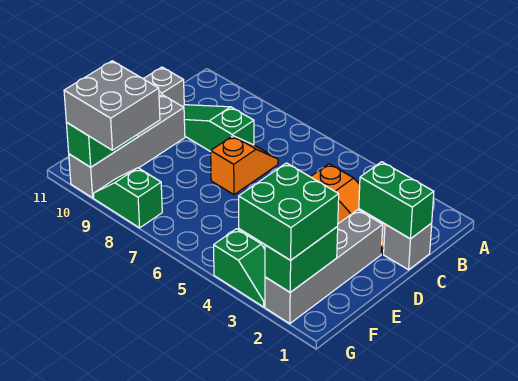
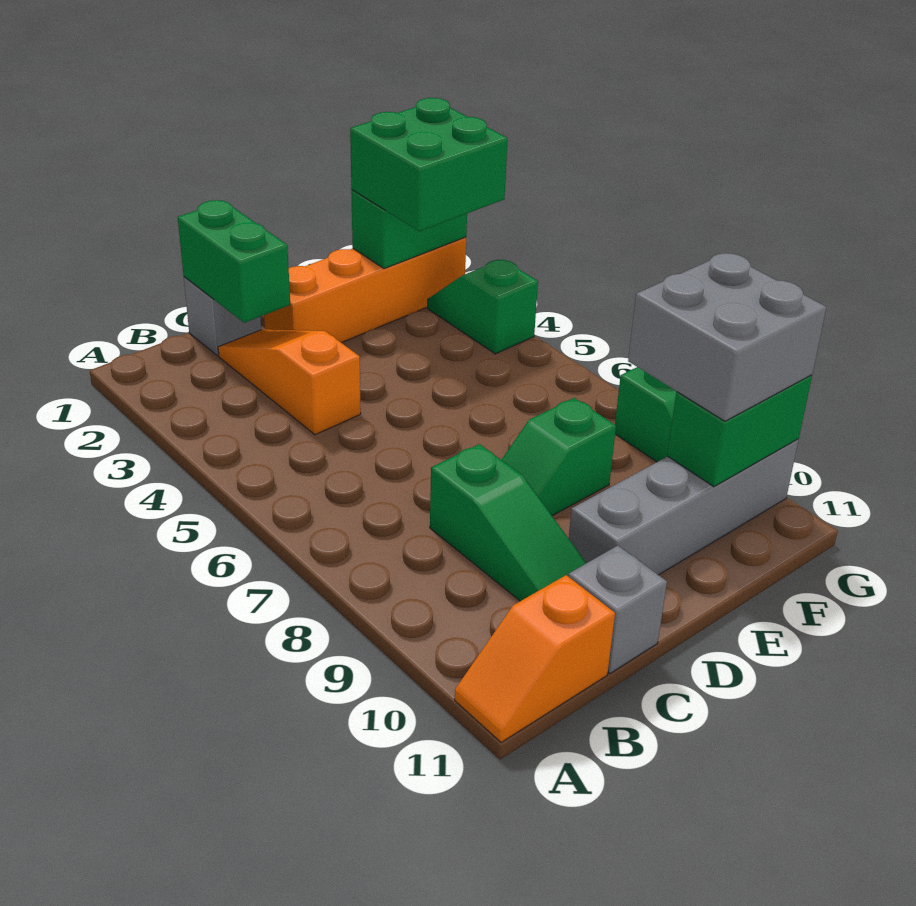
orange slope C7:D7 level 1 top D -> orange slope A11:B11 level 1 top B
grey brick D2:G2 level 1 -> orange brick D2:G2 level 1
none -> green slope D8:E8 level 1 top E

